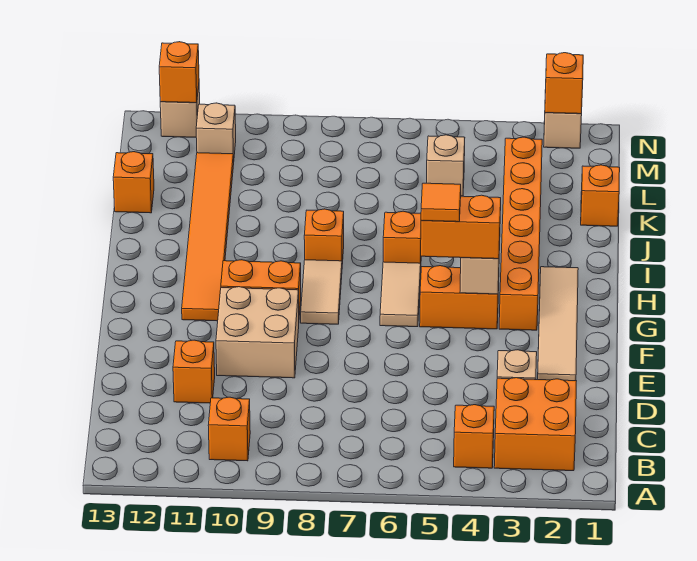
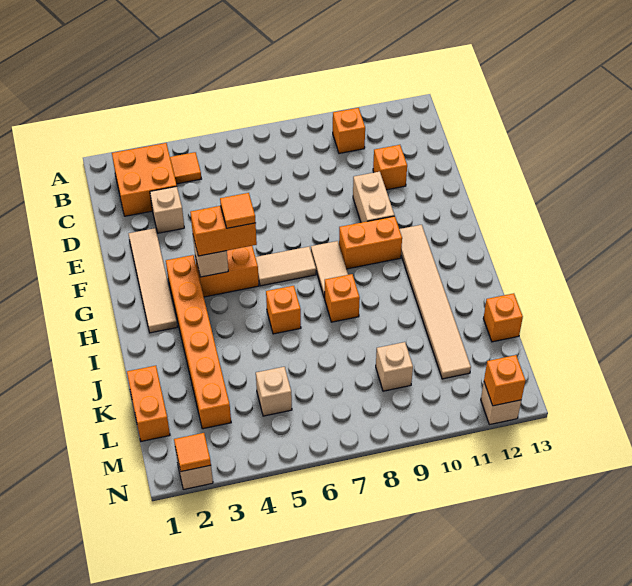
orange brick B4 level 1 -> orange tile B4 level 1
tan brick E9:F10 level 1 -> tan brick E10:F10 level 1
tan tile G6:H6 level 1 -> tan tile G6:G7 level 1
orange tile G11:L11 level 1 -> tan tile G11:L11 level 1
orange brick K1 level 1 -> orange brick K1:L1 level 1
tan brick M11 level 1 -> tan brick L9 level 1
orange brick N2 level 2 -> orange tile N2 level 2

